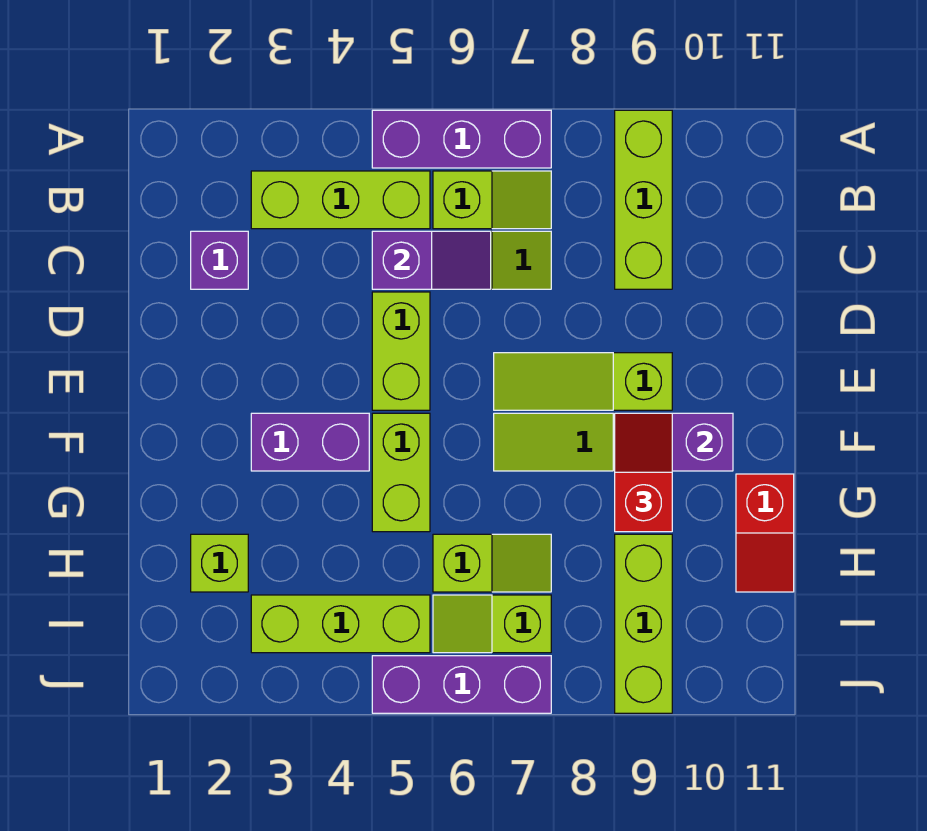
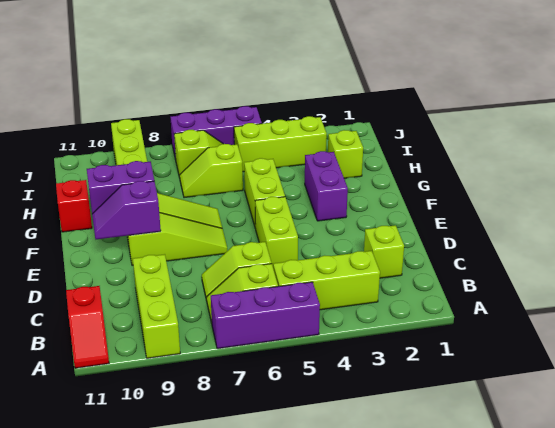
purple brick C2 level 1 -> lime brick C2 level 1
purple slope C5:C6 level 2 top 5 -> purple slope E9:E10 level 2 top 9
purple brick F3:F4 level 1 -> purple brick F3:G3 level 1
red slope F9:G9 level 3 top G -> red slope A11:B11 level 1 top B

